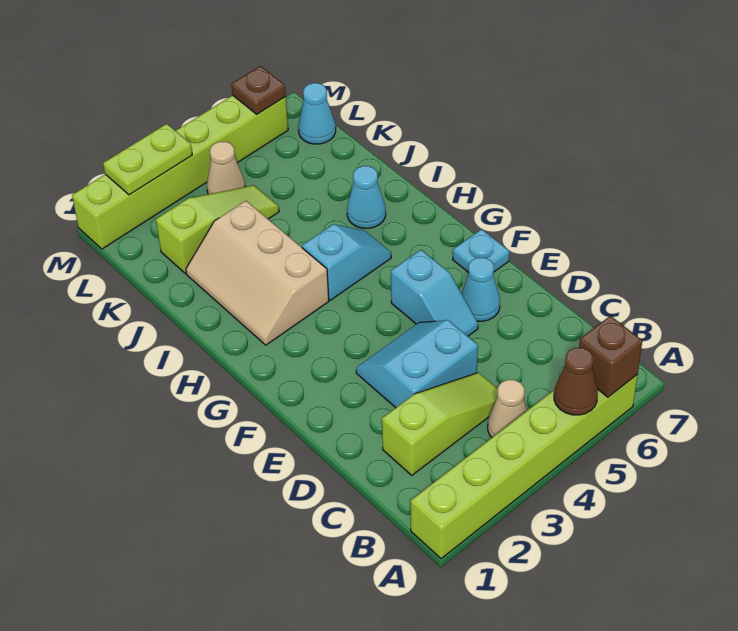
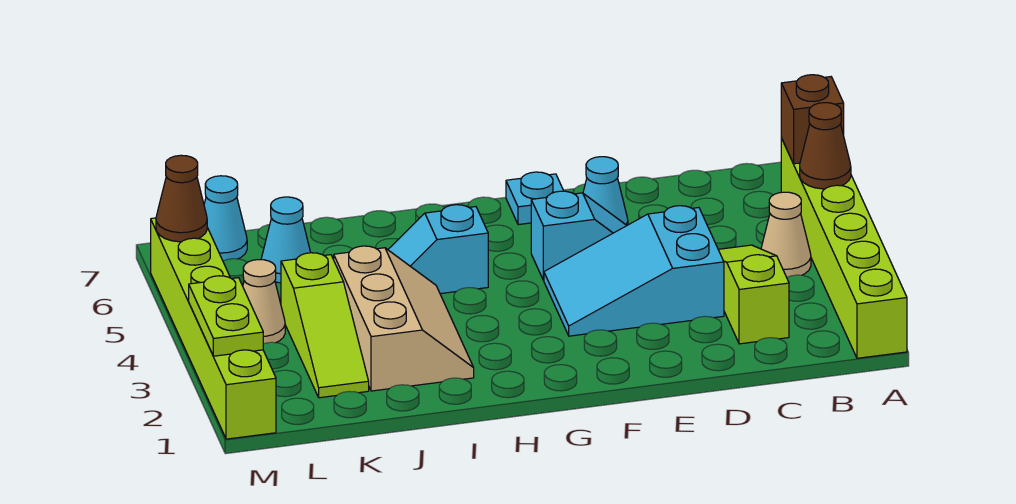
cyan slope D3:E4 level 1 top D -> cyan slope D3:F4 level 1 top D
tan slope H2:J3 level 1 top 3 -> tan slope I2:J4 level 1 top J
cyan slope H4:H5 level 1 top 4 -> cyan slope H5:I5 level 1 top H
cyan cone I6 level 1 -> cyan cone K6 level 1
lime slope K2:K4 level 1 top 2 -> lime slope K2:K4 level 1 top 4
brown plate M6 level 2 -> brown cone M6 level 2

